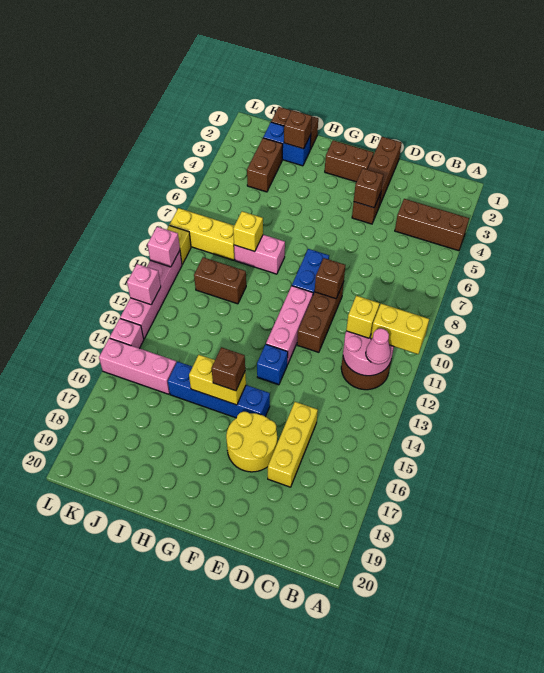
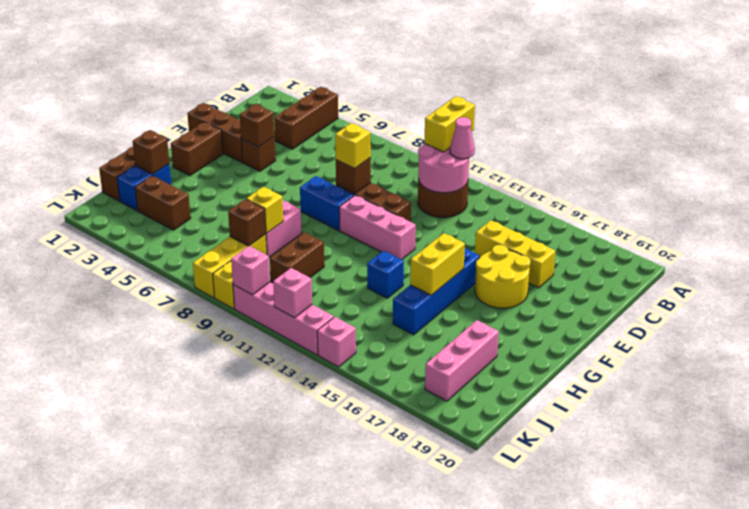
yellow brick C11 level 3 -> yellow brick E9 level 3
blue brick F13 level 1 -> blue brick H13 level 1
brown brick G15 level 3 -> brown brick J8 level 2
pink brick J15:L15 level 1 -> pink brick I18:K18 level 1

